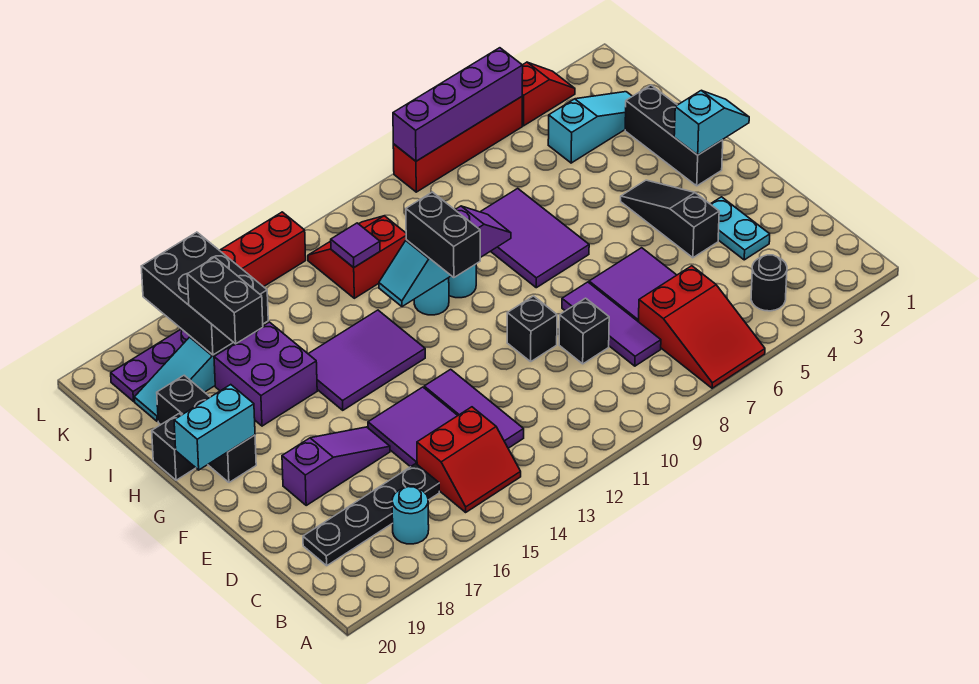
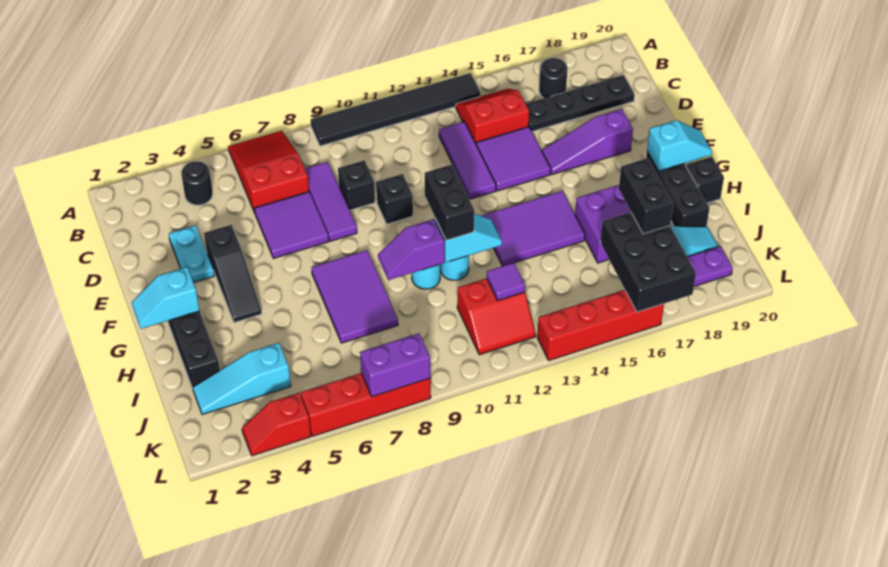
none -> black tile A9:A14 level 1
cyan round brick B17 level 1 -> black round brick B17 level 1
cyan brick G19:G20 level 2 -> cyan slope G19:G20 level 2 top 19
purple brick L5:L8 level 2 -> purple brick L7:L8 level 2

